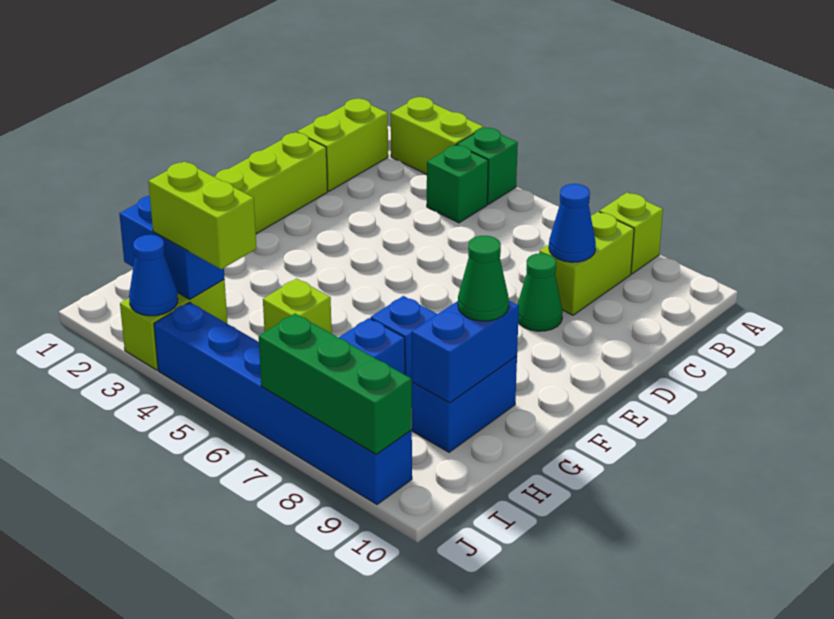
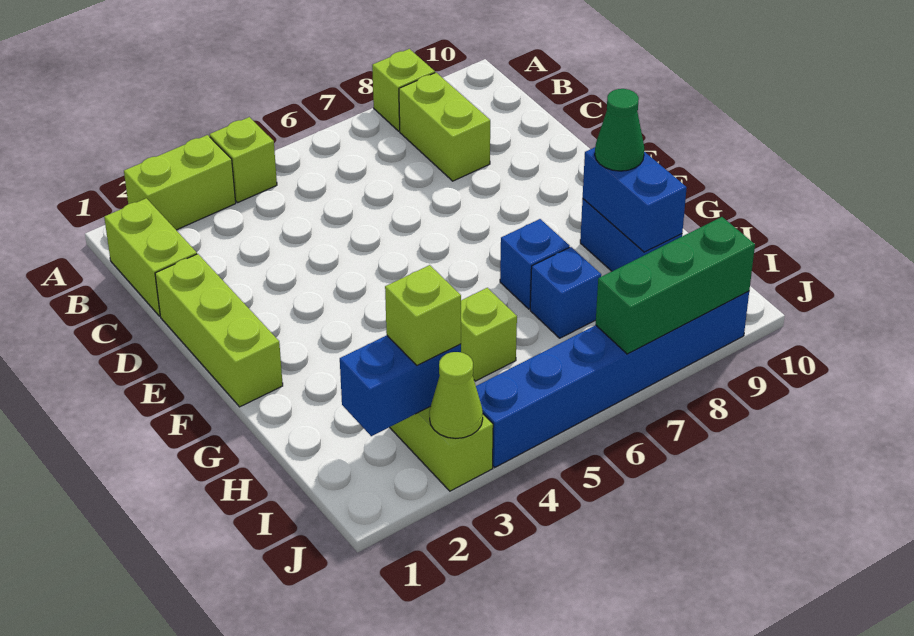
green brick A4 level 1 -> lime brick A4 level 1
green brick B4 level 1 -> none
blue cone C8 level 2 -> none
green cone D8 level 1 -> none
lime brick I3:I4 level 3 -> lime brick I3 level 3
blue cone J3 level 2 -> lime cone J3 level 2

